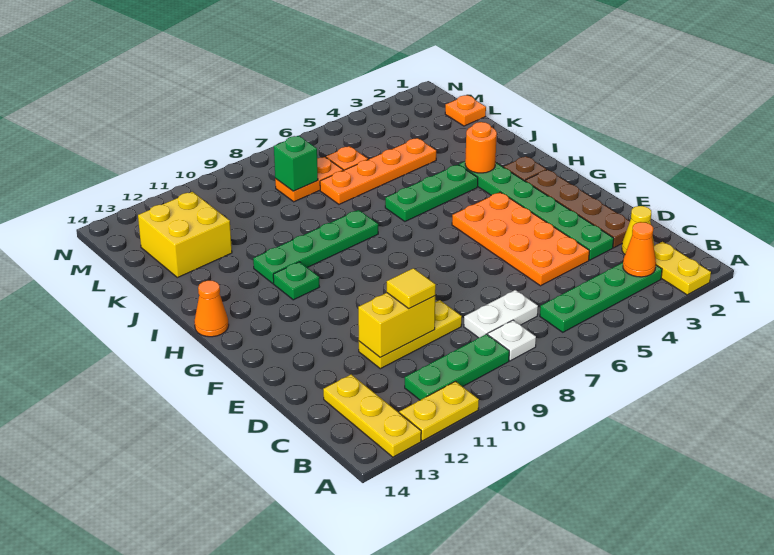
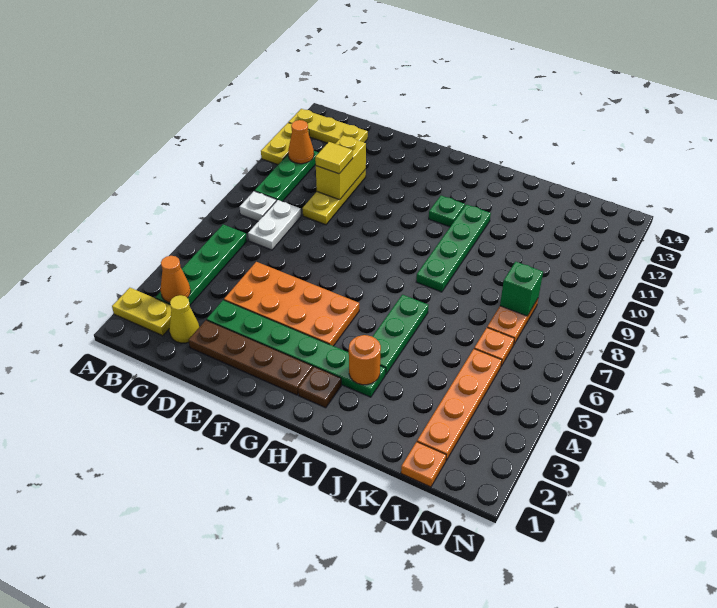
orange cone H14 level 1 -> orange cone B11 level 2
orange plate K4:K7 level 1 -> orange plate L2:L5 level 1
yellow brick K12:L13 level 1 -> none

